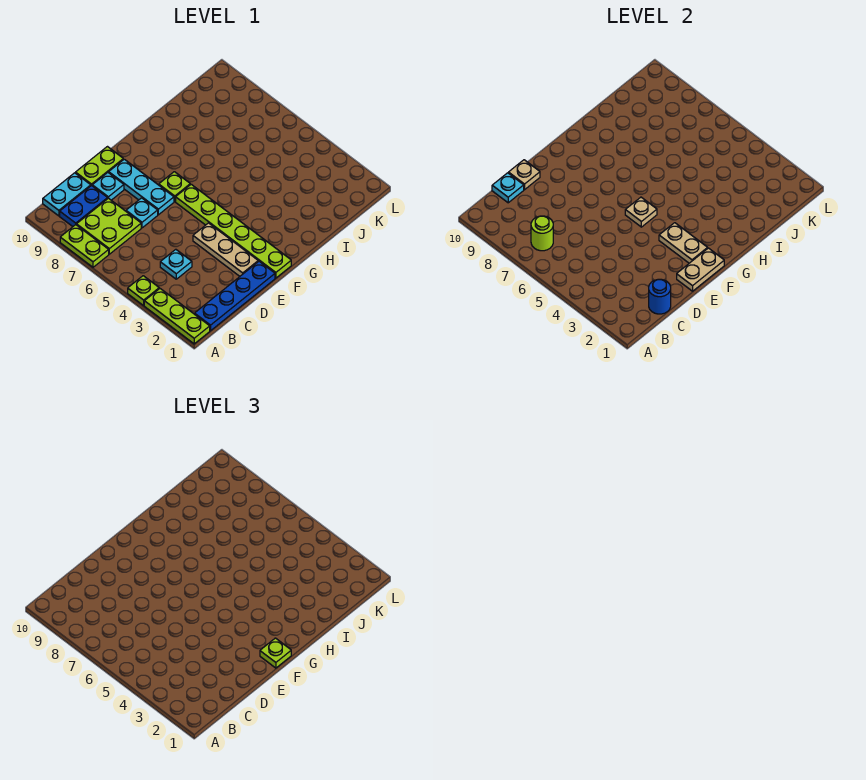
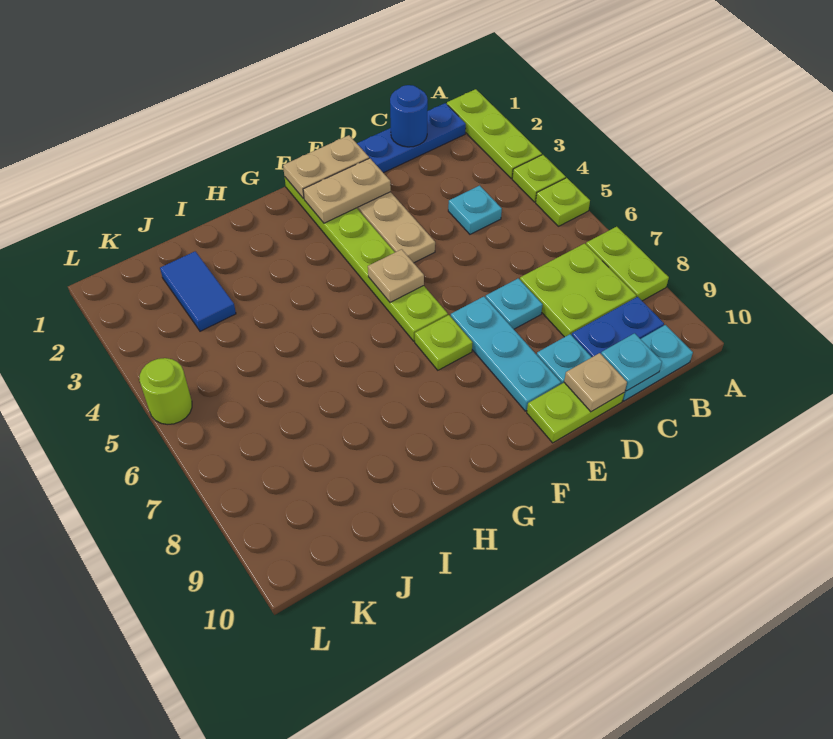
lime round brick B7 level 2 -> lime round brick L5 level 1
lime plate F1 level 3 -> lime plate A5 level 1
tan plate F2:F3 level 2 -> tan plate E2:F2 level 2
none -> blue tile J2:J3 level 1

